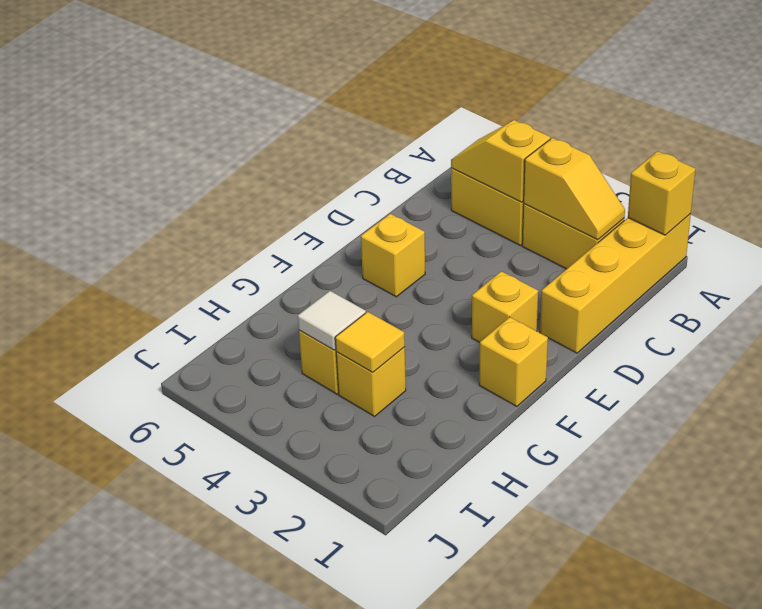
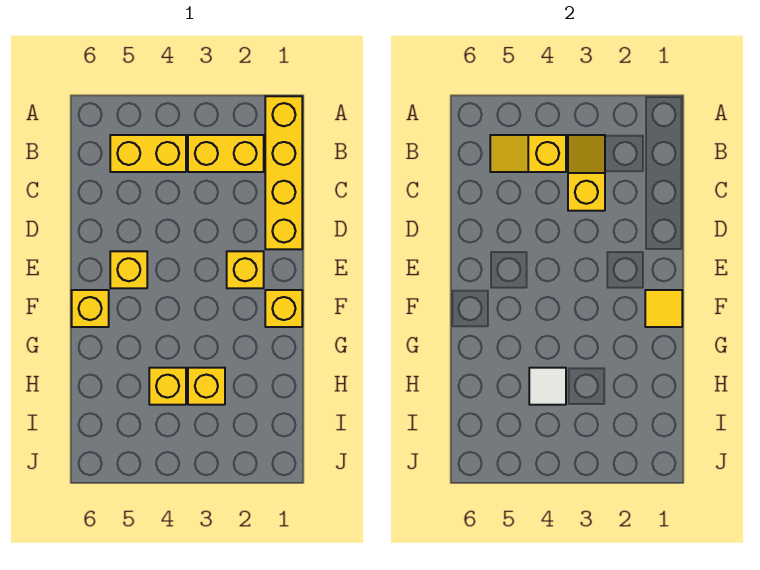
yellow brick A1 level 2 -> yellow brick F6 level 1
yellow slope B2:B3 level 2 top 3 -> yellow slope B3:C3 level 2 top C
yellow tile H3 level 2 -> yellow tile F1 level 2

